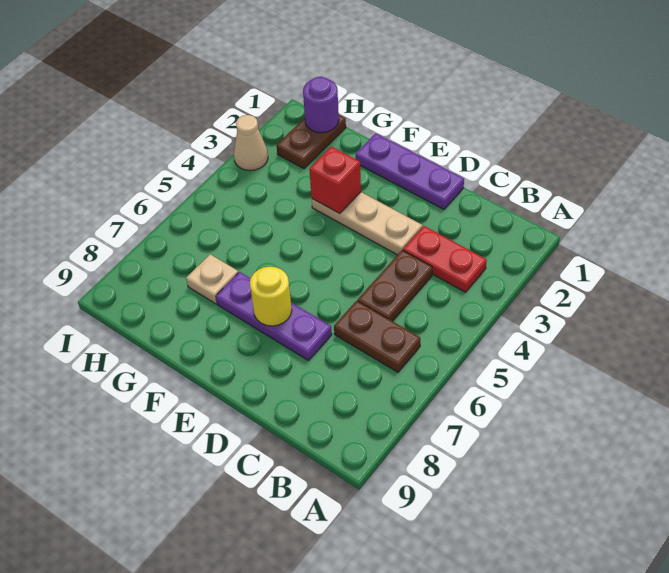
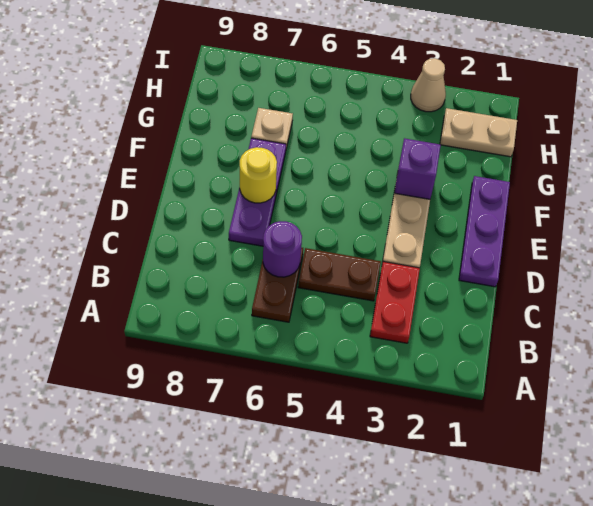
red brick F3 level 2 -> purple brick F3 level 2
brown plate H1:H2 level 1 -> tan plate H1:H2 level 1
purple round brick H1 level 2 -> purple round brick C6 level 2

